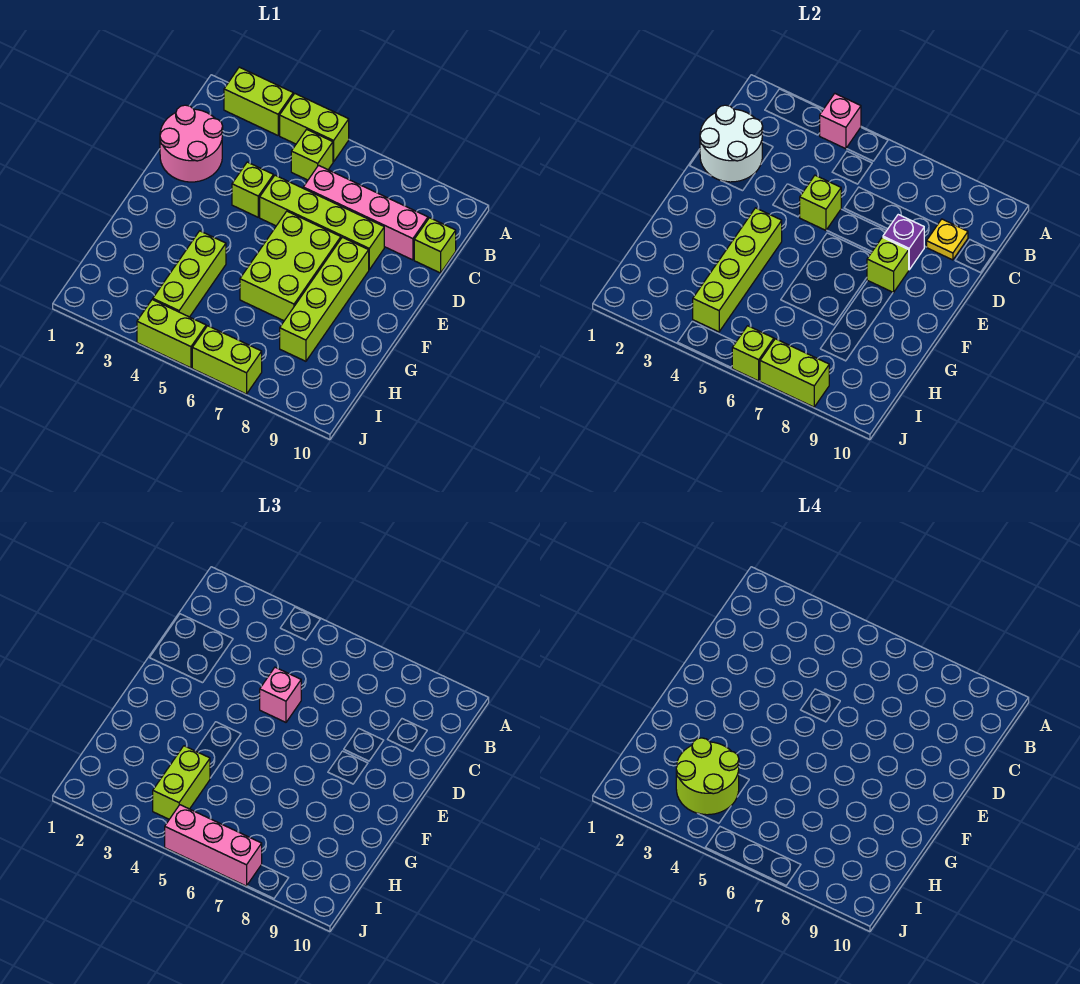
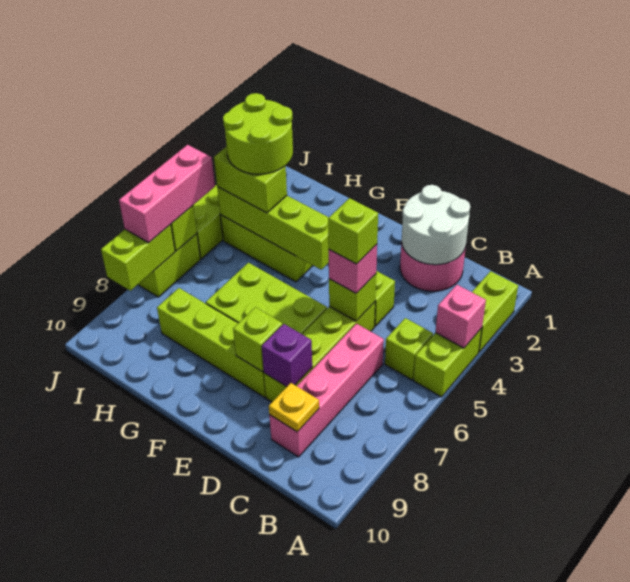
lime brick C10 level 1 -> lime brick D5 level 4

